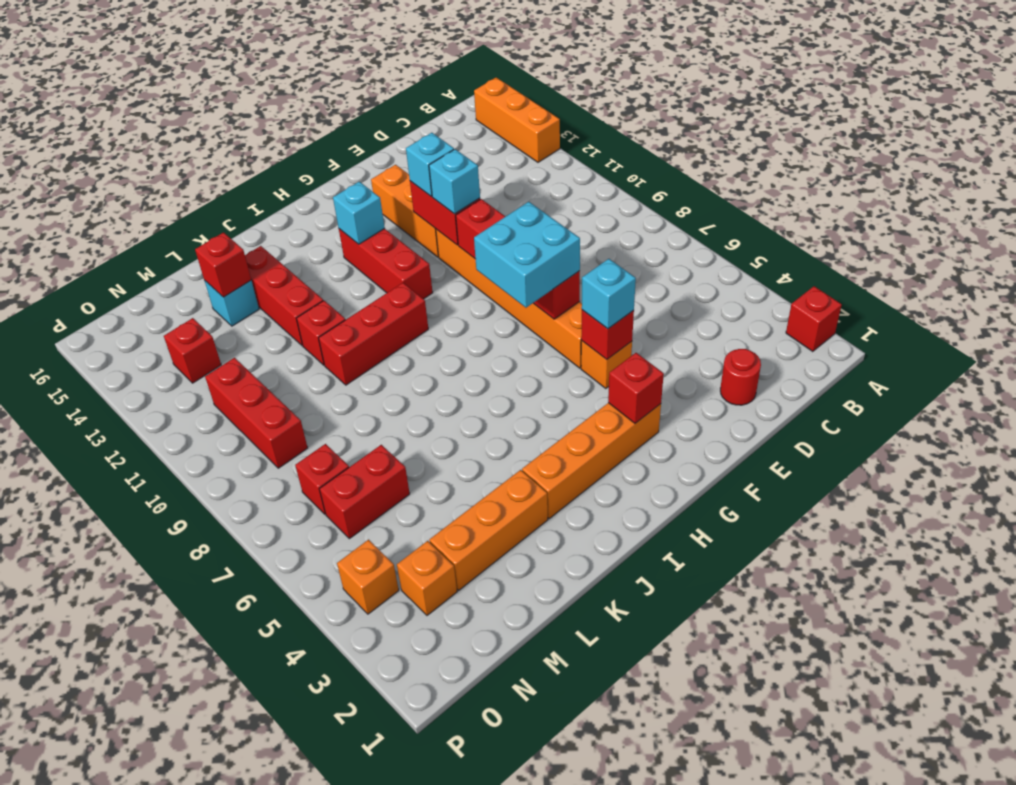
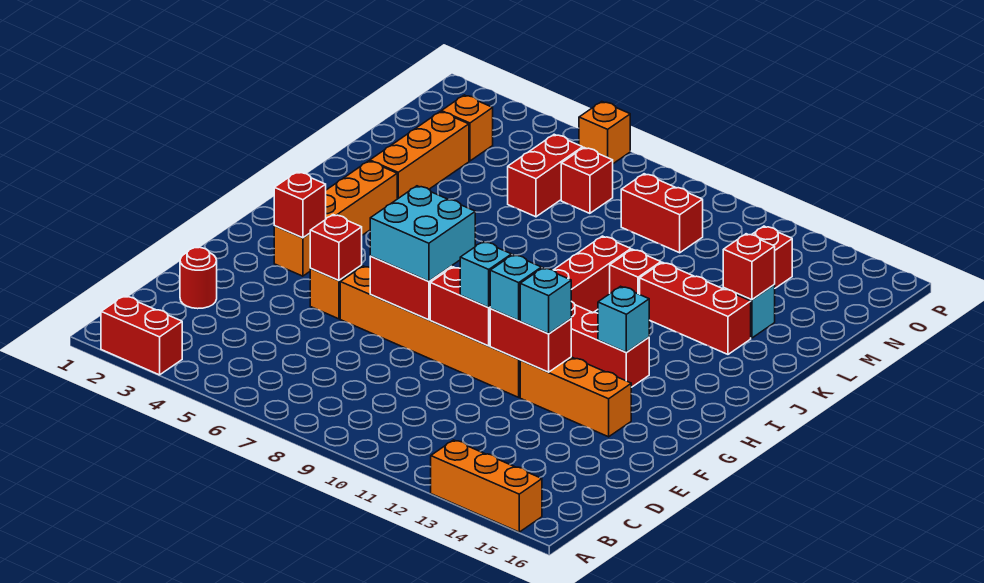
red brick A2 level 1 -> red brick A2:A3 level 1
cyan brick F5 level 3 -> cyan brick F10 level 3
red brick N9:N11 level 1 -> red brick N9:N10 level 1
orange brick O4 level 1 -> orange brick P6 level 1

